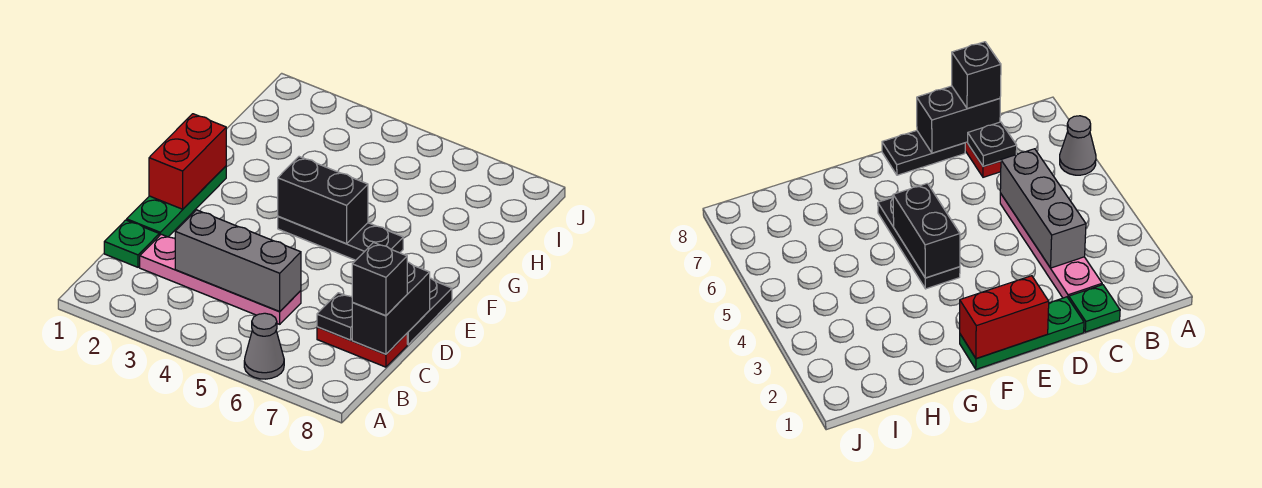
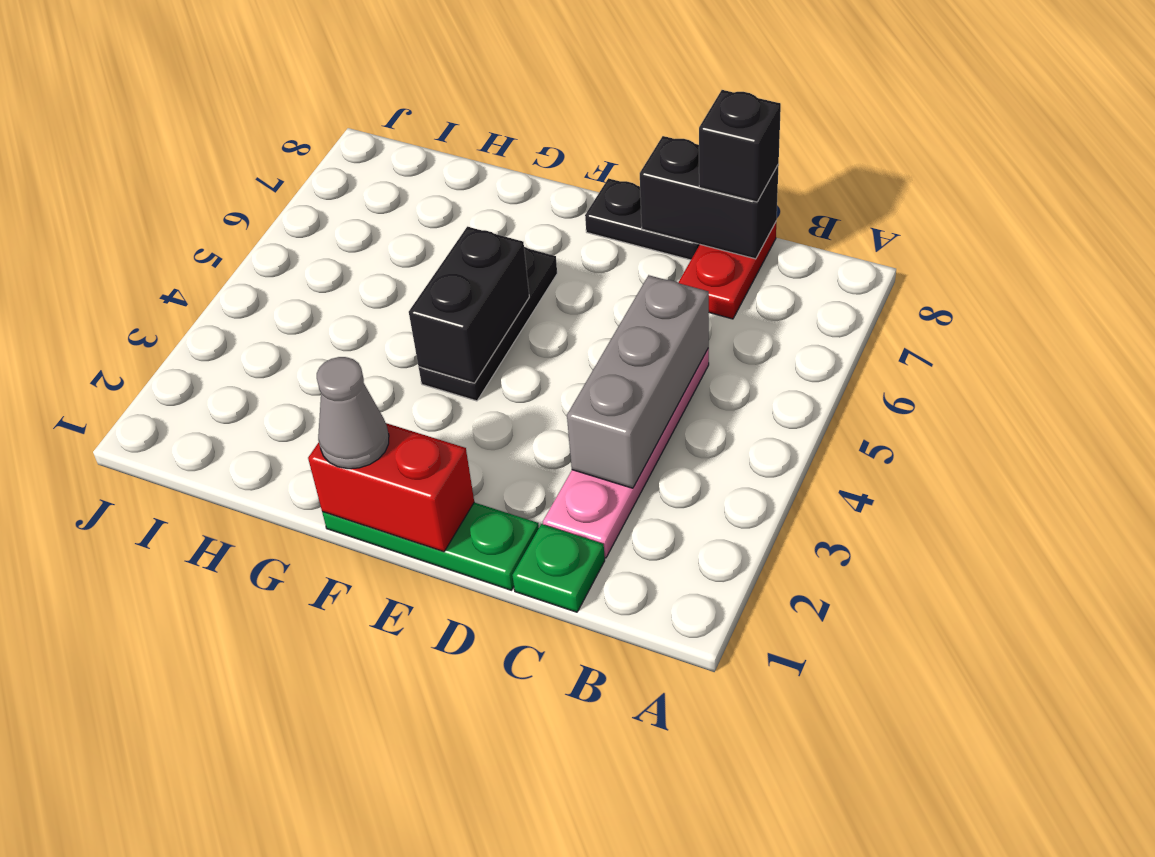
grey cone A6 level 1 -> grey cone F1 level 3
black plate C7 level 2 -> none

